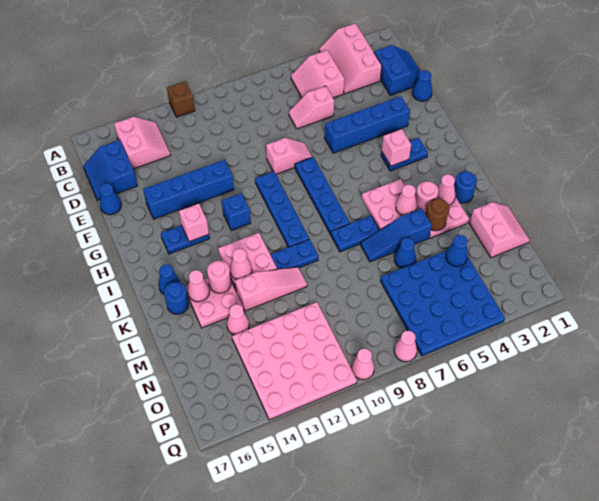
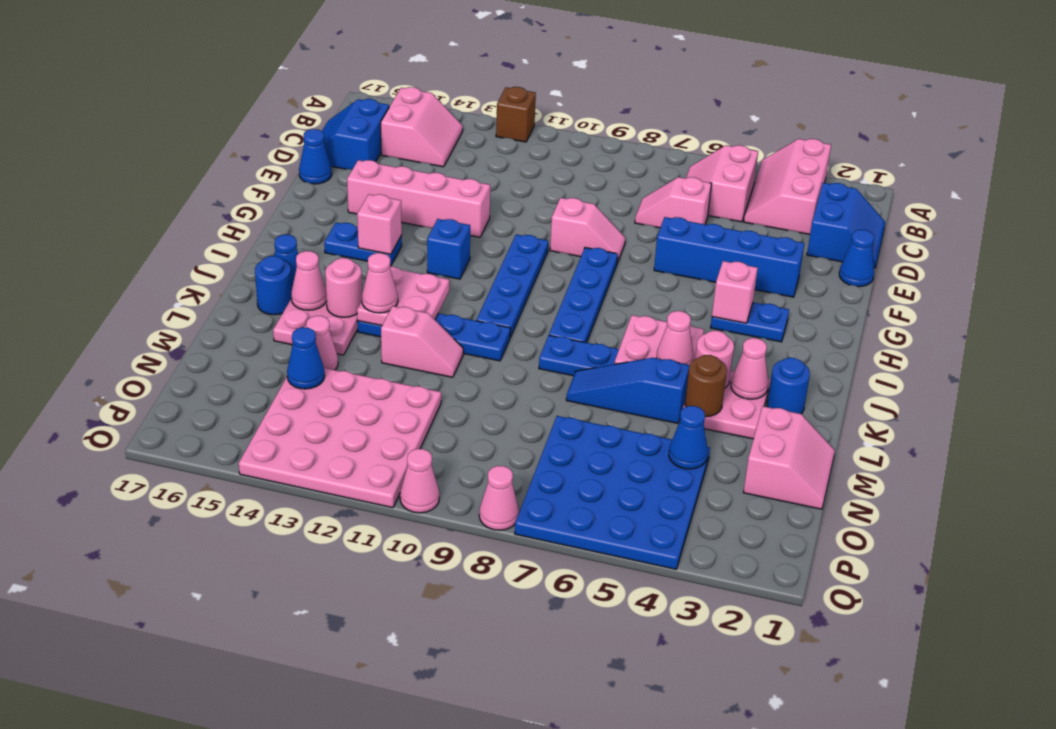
blue brick F12:F15 level 1 -> pink brick F12:F15 level 1
pink slope L11:L13 level 1 top 13 -> pink slope L11:L12 level 1 top 12
blue cone M6 level 1 -> blue cone N14 level 2

